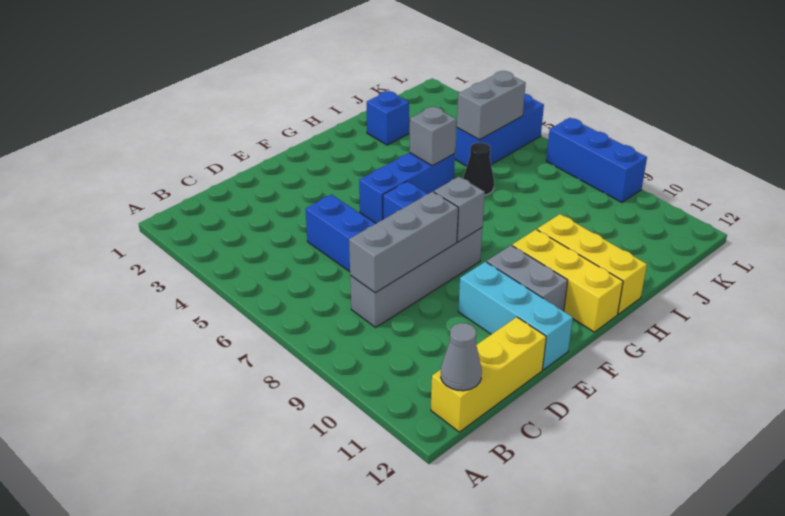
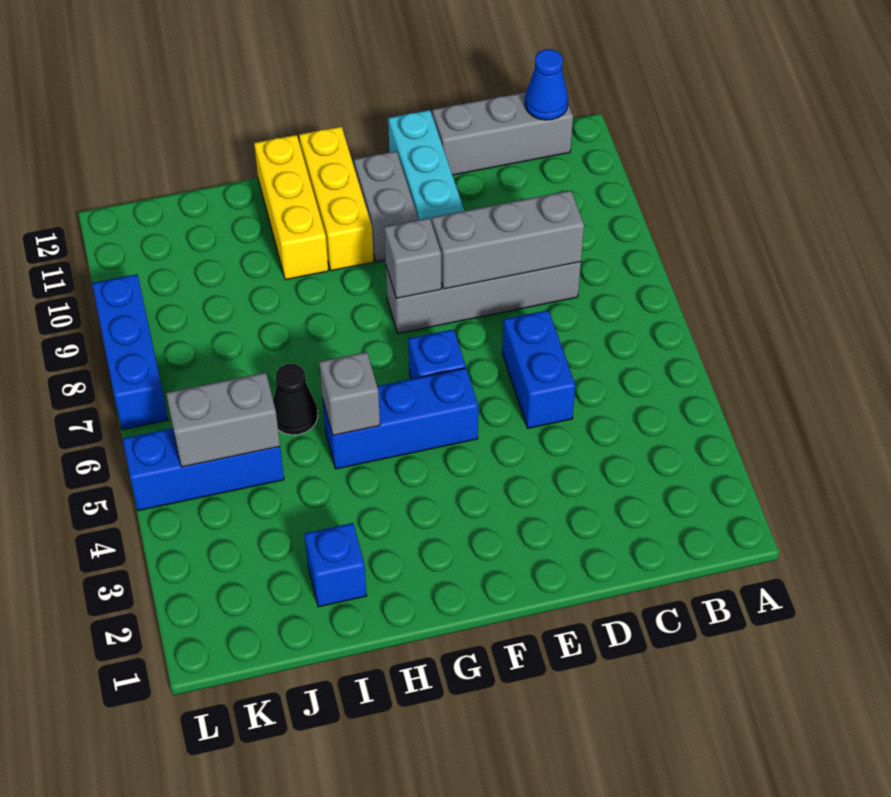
yellow brick B12:D12 level 1 -> grey brick B12:D12 level 1
grey cone B12 level 2 -> blue cone B12 level 2

